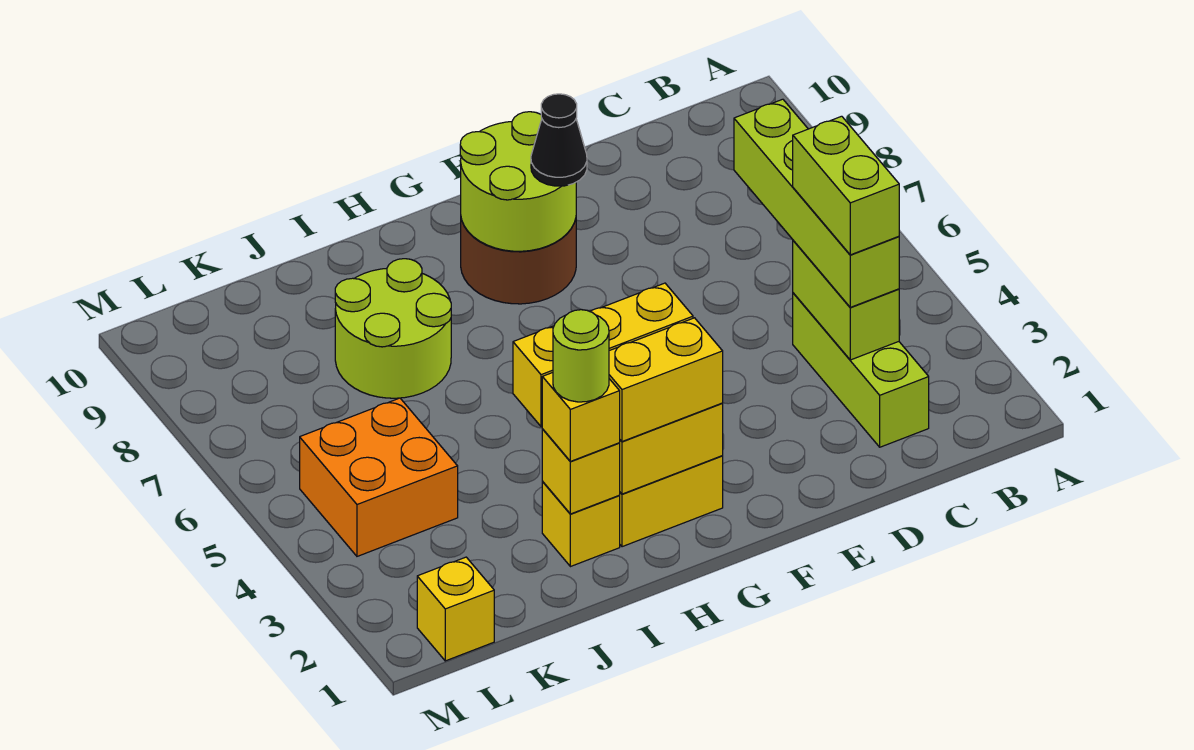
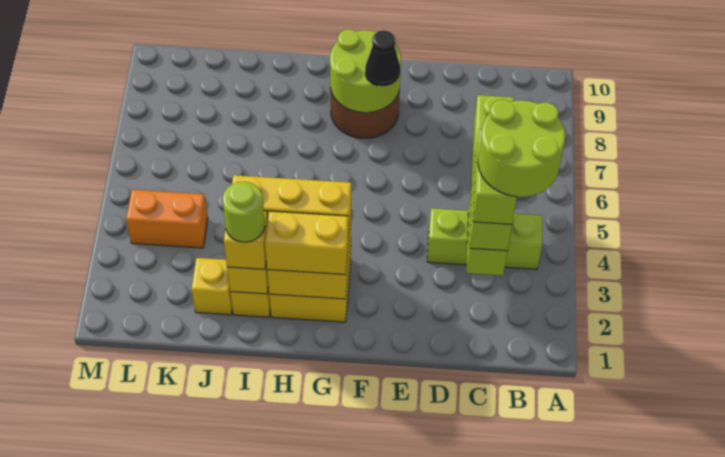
lime brick C2:C4 level 1 -> lime brick B4:D4 level 1
lime round brick I7:J8 level 1 -> lime round brick B3:C4 level 5
orange brick K4:L5 level 1 -> orange brick K4:L4 level 1
yellow brick L1 level 1 -> yellow brick J2 level 1

